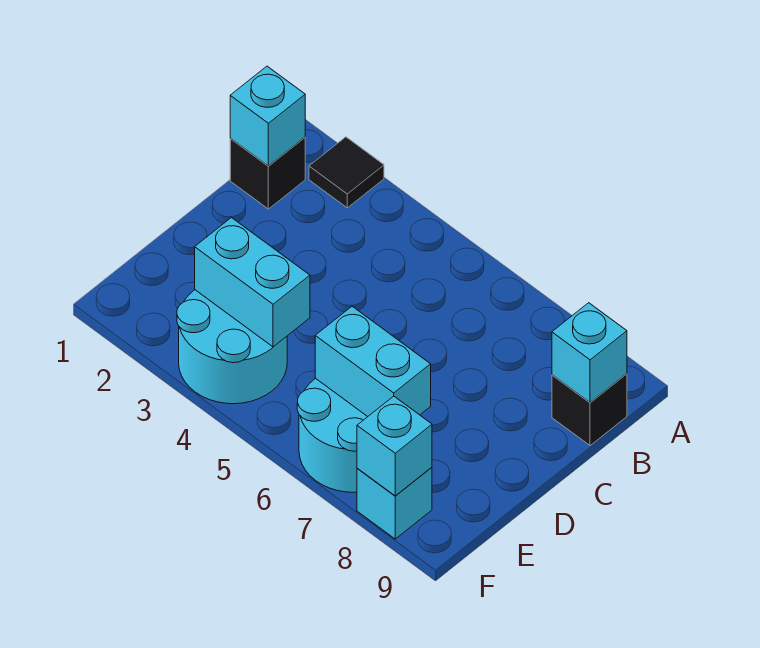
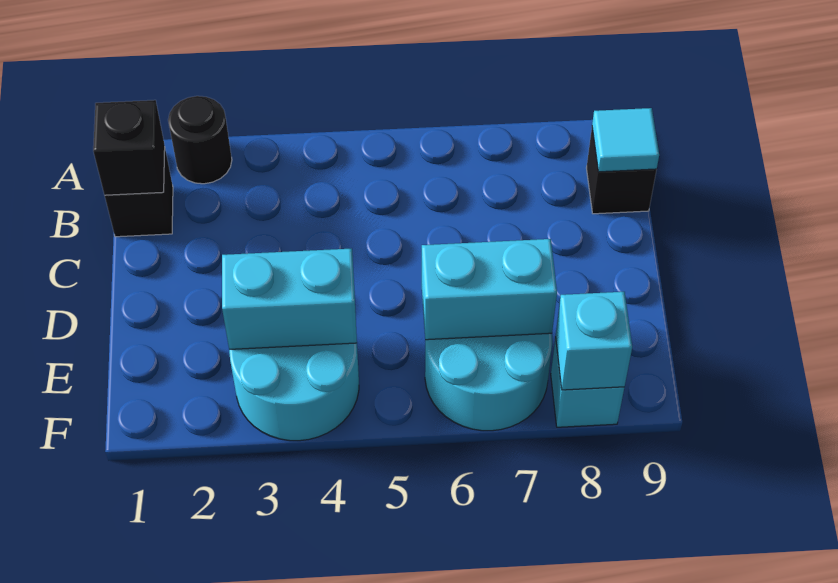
black tile A2 level 1 -> black round brick A2 level 1
cyan brick B1 level 2 -> black brick B1 level 2
cyan brick B9 level 2 -> cyan tile B9 level 2

